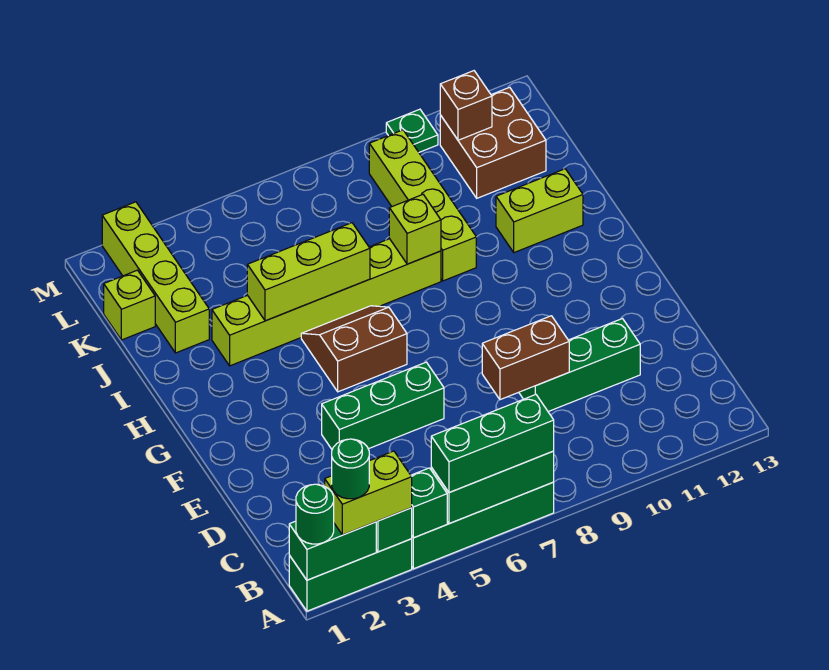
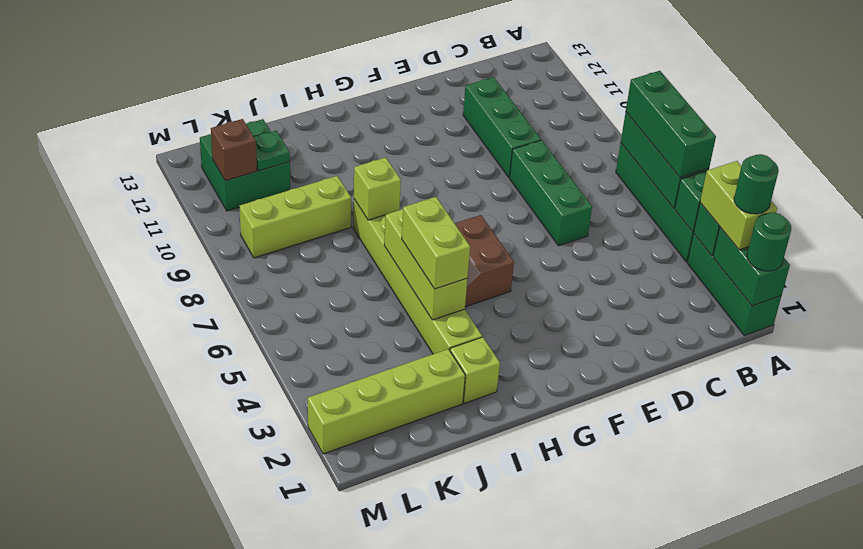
brown brick D8:D9 level 2 -> none
green brick E4:E6 level 1 -> green brick D6:D8 level 1
lime brick I9:L9 level 1 -> lime brick J9:L9 level 1
lime brick I11:I12 level 1 -> lime brick I4:I5 level 3
lime brick K1 level 1 -> lime brick I2 level 1
brown brick K11:L12 level 1 -> green brick K11:L12 level 1
green plate M10 level 1 -> green plate K11 level 2

